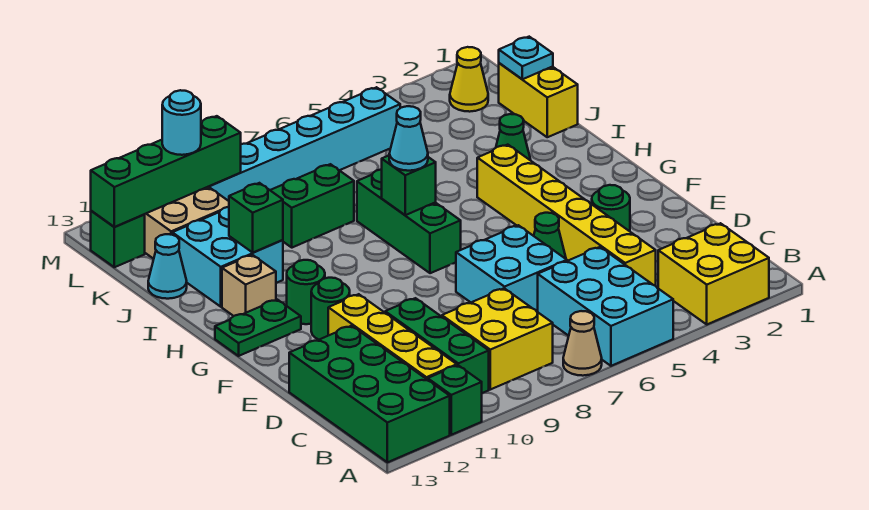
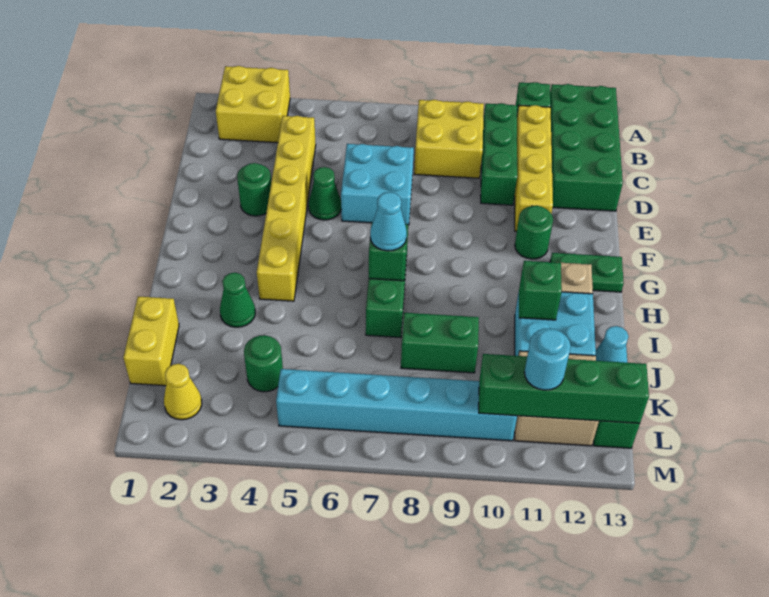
cyan brick A5:C6 level 1 -> none
tan cone A7 level 1 -> none
green round brick G11 level 1 -> green round brick K4 level 1
cyan plate K1 level 2 -> none

